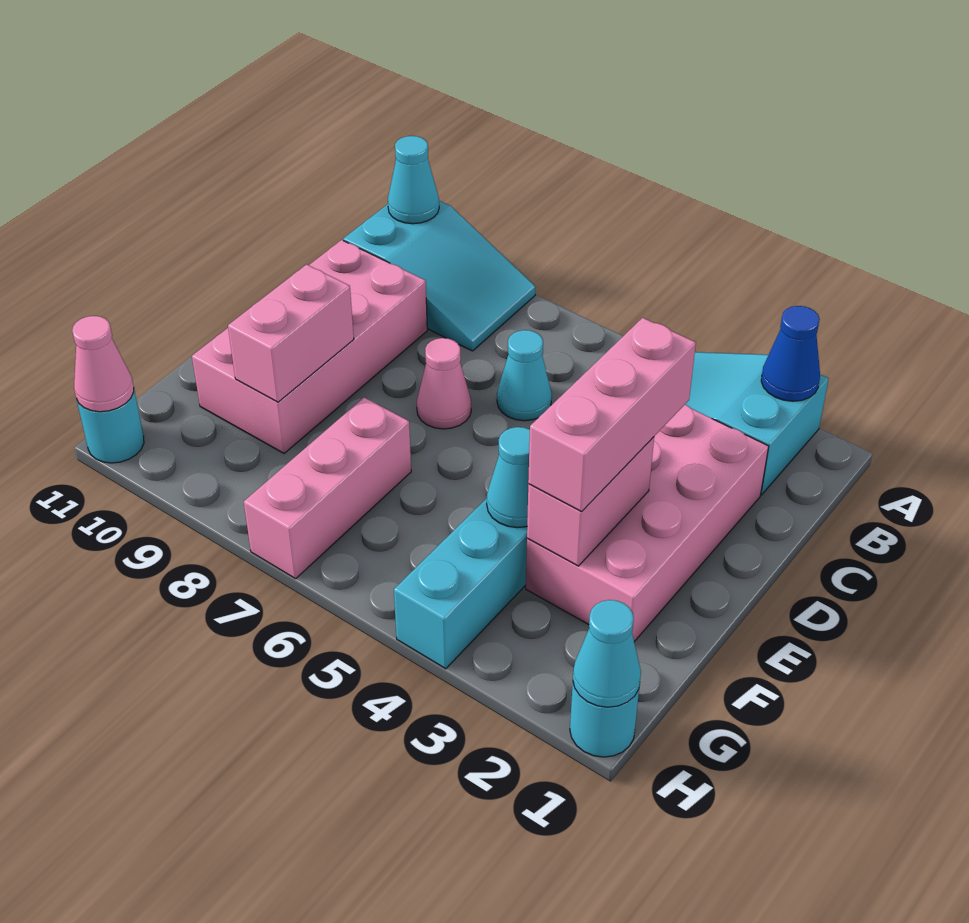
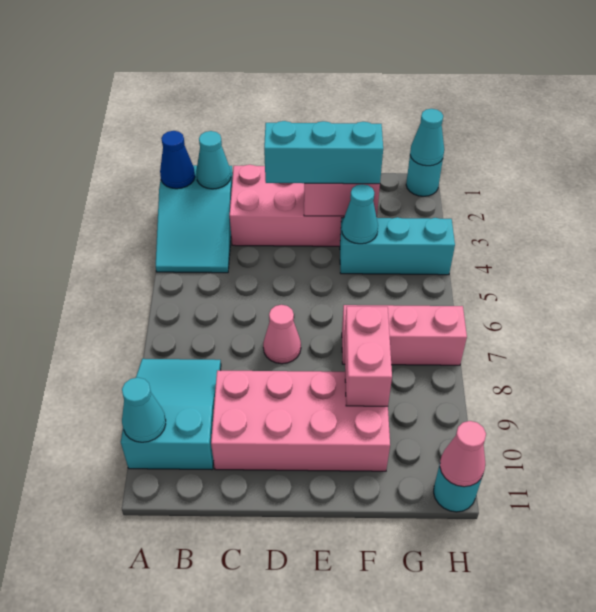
cyan cone C6 level 1 -> cyan cone B2 level 2
pink brick D3:F3 level 3 -> cyan brick D3:F3 level 3
pink brick E9:F9 level 2 -> pink brick F8:F9 level 2

